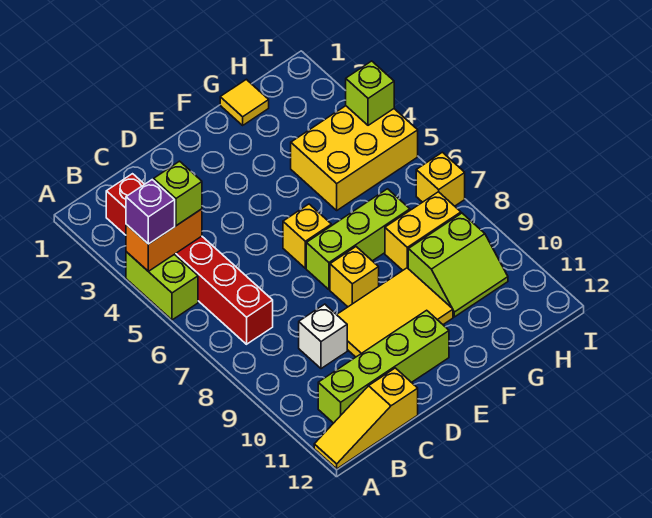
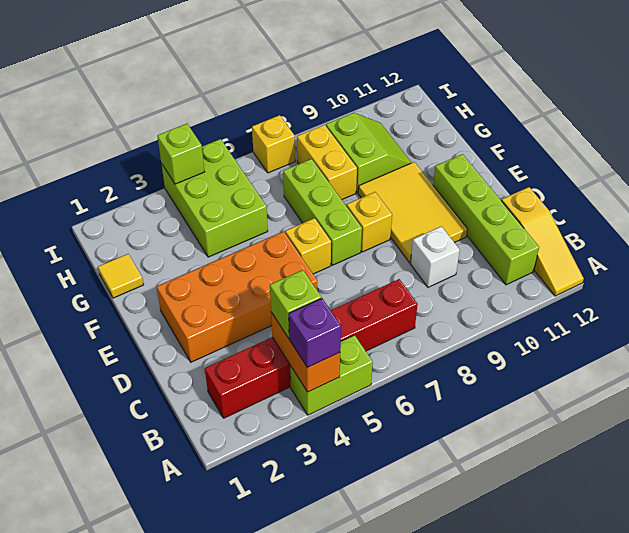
none -> orange brick D2:E5 level 1
yellow brick G4:I5 level 1 -> lime brick G4:I5 level 1

